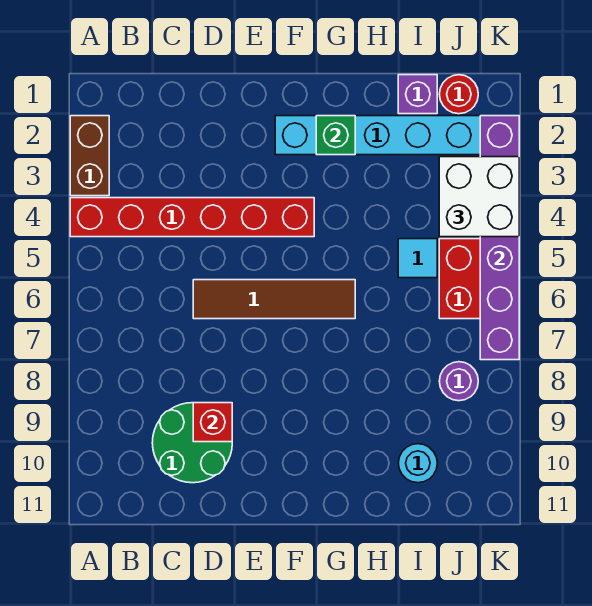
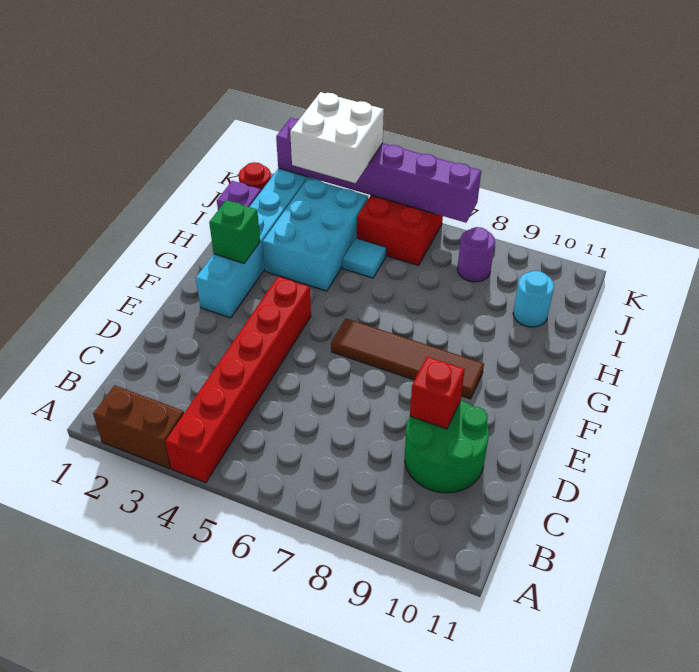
brown tile D6:G6 level 1 -> brown tile F6:F9 level 1
none -> cyan brick H3:J4 level 1

